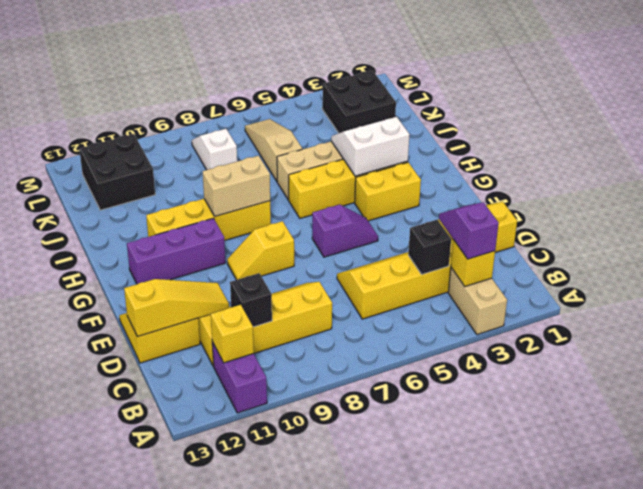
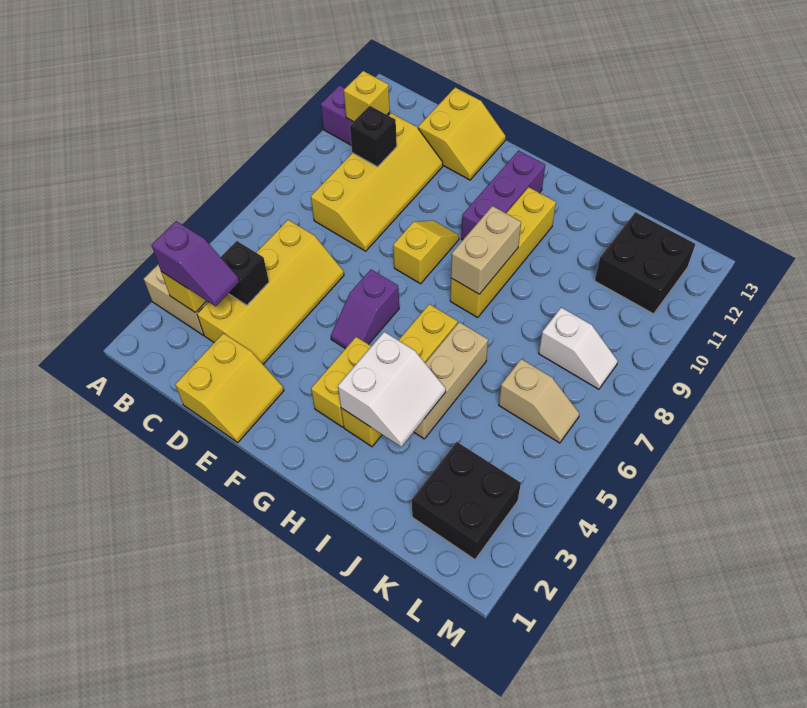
yellow slope D11:D13 level 2 top 13 -> none
tan slope J6:L6 level 1 top J -> tan slope K6:L6 level 1 top K

